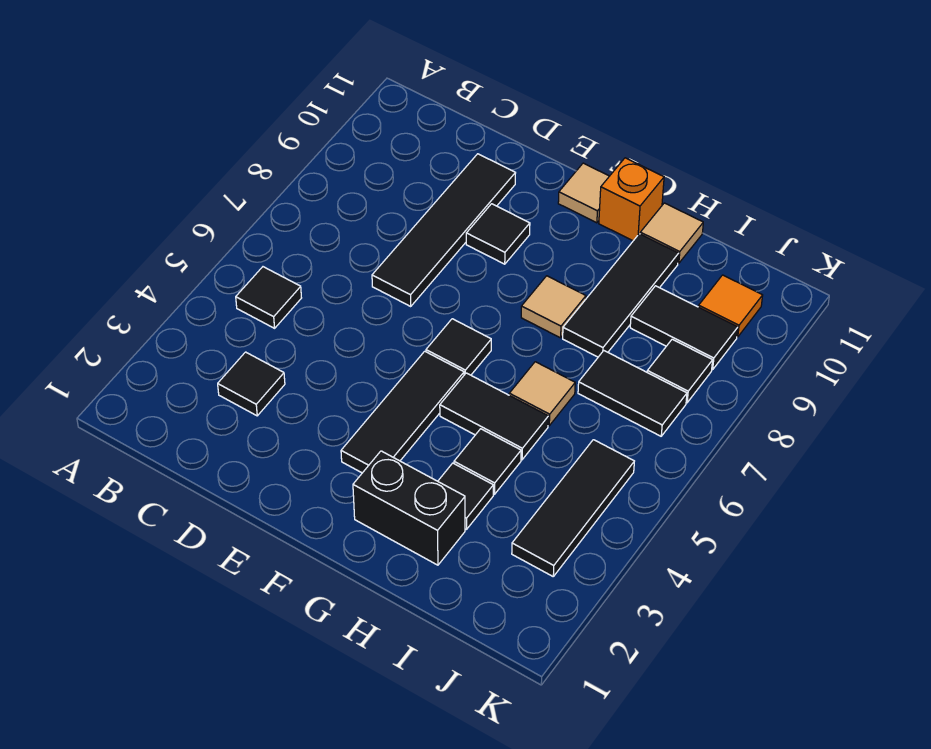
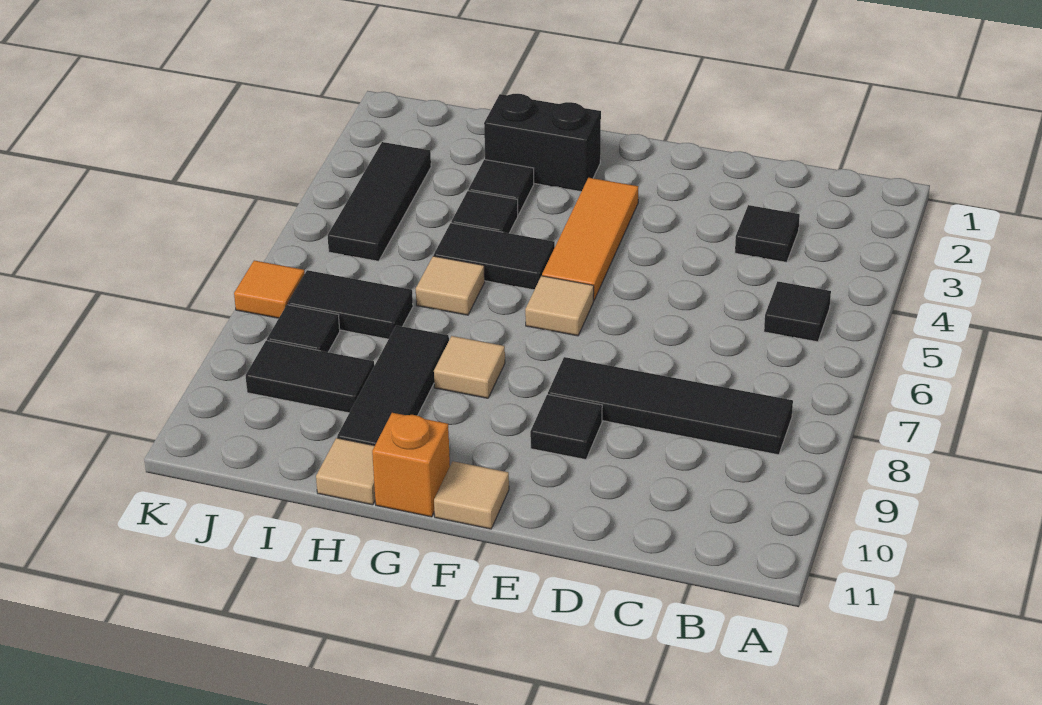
black tile D7:D10 level 1 -> black tile B8:E8 level 1
black tile F3:F5 level 1 -> orange tile F3:F5 level 1
black tile F6 level 1 -> tan tile F6 level 1
orange tile J10 level 1 -> orange tile K7 level 1

